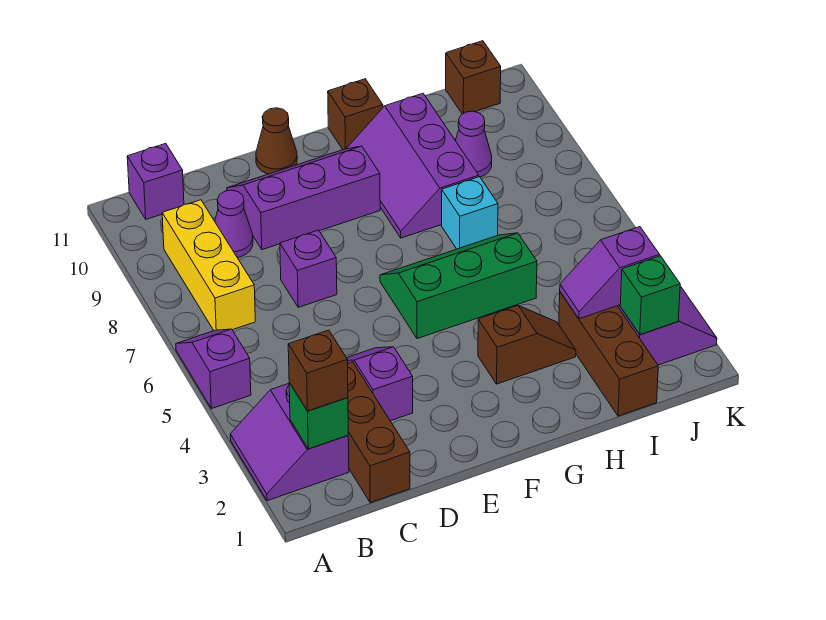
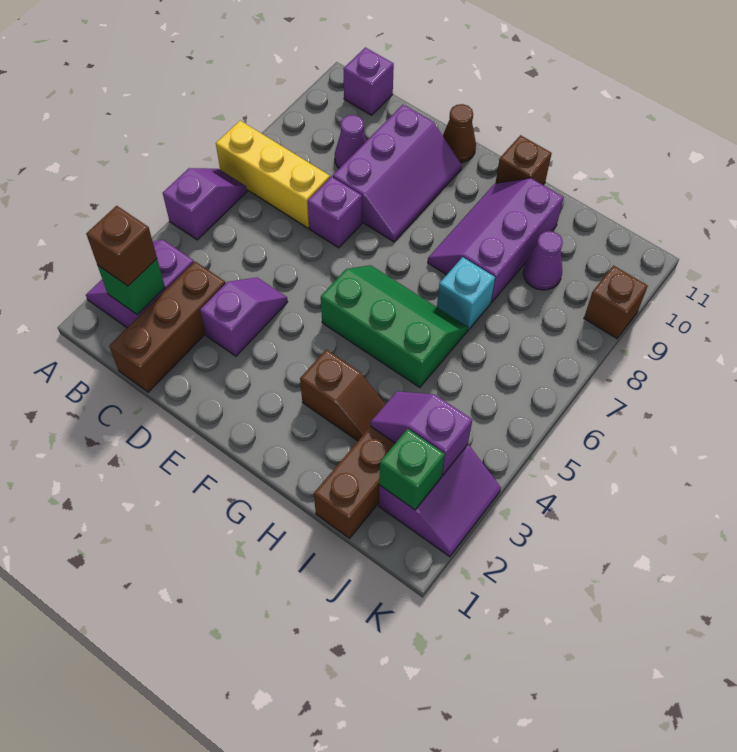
yellow brick B7:B9 level 1 -> yellow brick A7:C7 level 1
purple slope D9:F10 level 1 top 9 -> purple slope D8:E10 level 1 top D
brown brick J11 level 1 -> brown brick K9 level 1

